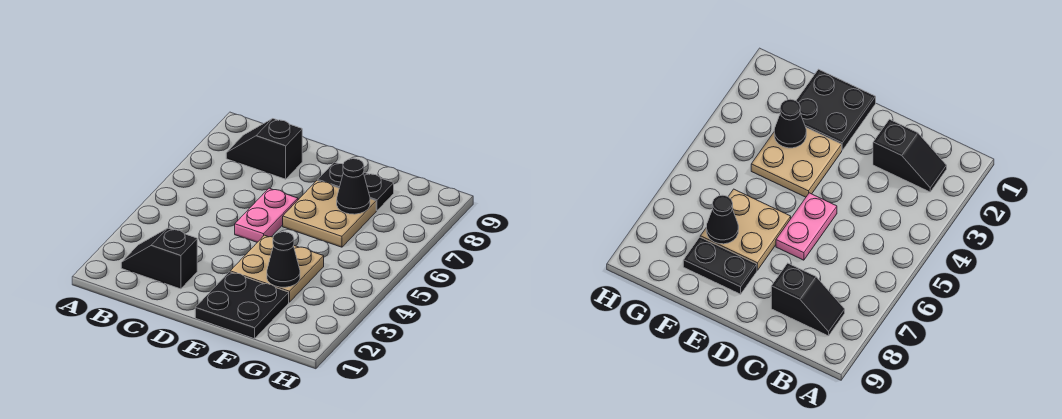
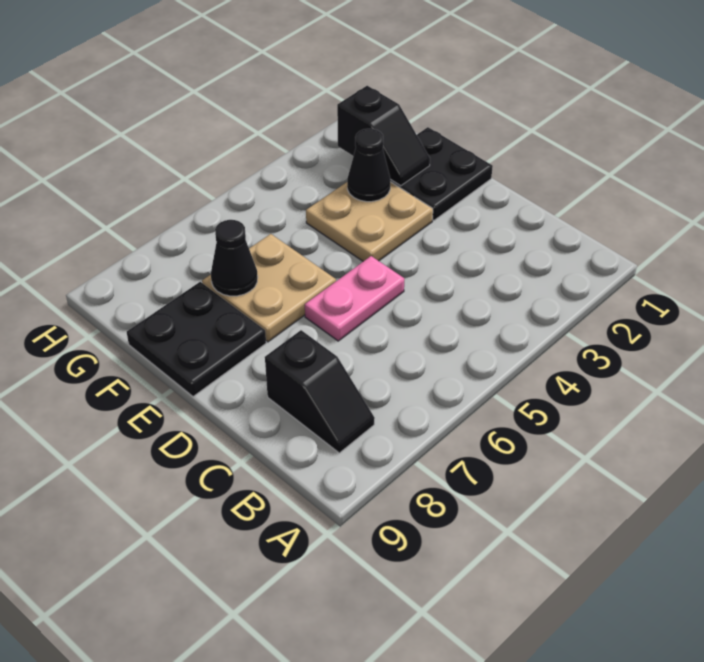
black slope B2:C2 level 1 top C -> black slope F2:G2 level 2 top G
black plate E8:F8 level 1 -> black plate E8:F9 level 1

